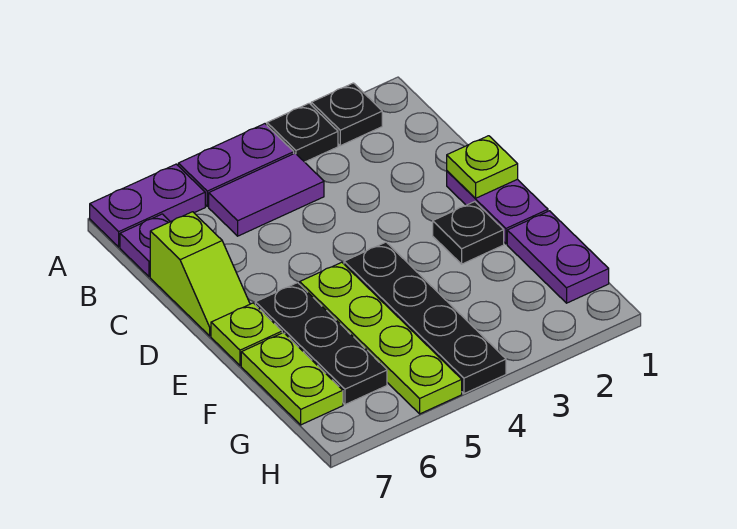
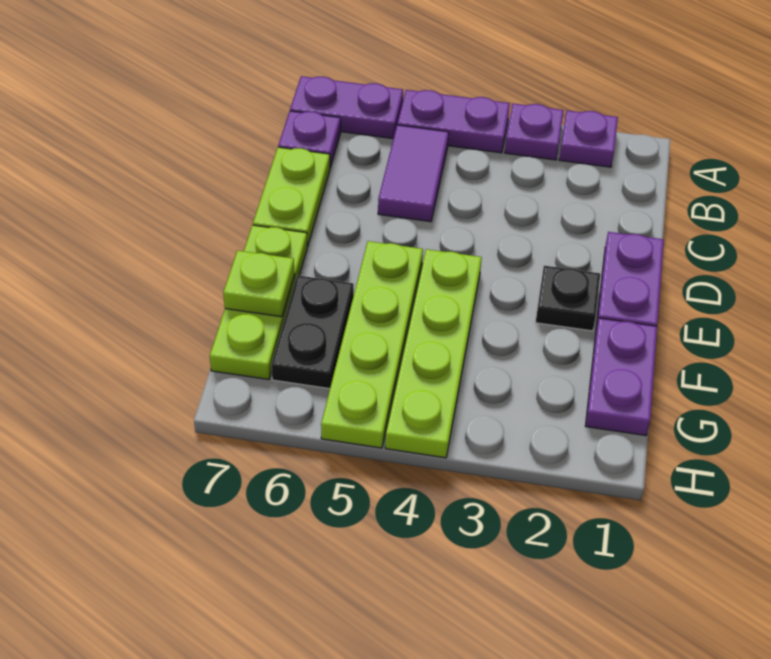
black plate A2 level 1 -> purple plate A2 level 1
black plate A3 level 1 -> purple plate A3 level 1
purple tile B4:B5 level 1 -> purple tile B5:C5 level 1
lime slope C7:D7 level 1 top C -> lime plate C7:D7 level 1
lime plate D1 level 2 -> lime plate F7 level 2
black plate E4:H4 level 1 -> lime plate E4:H4 level 1
black plate E6:G6 level 1 -> black plate F6:G6 level 1

